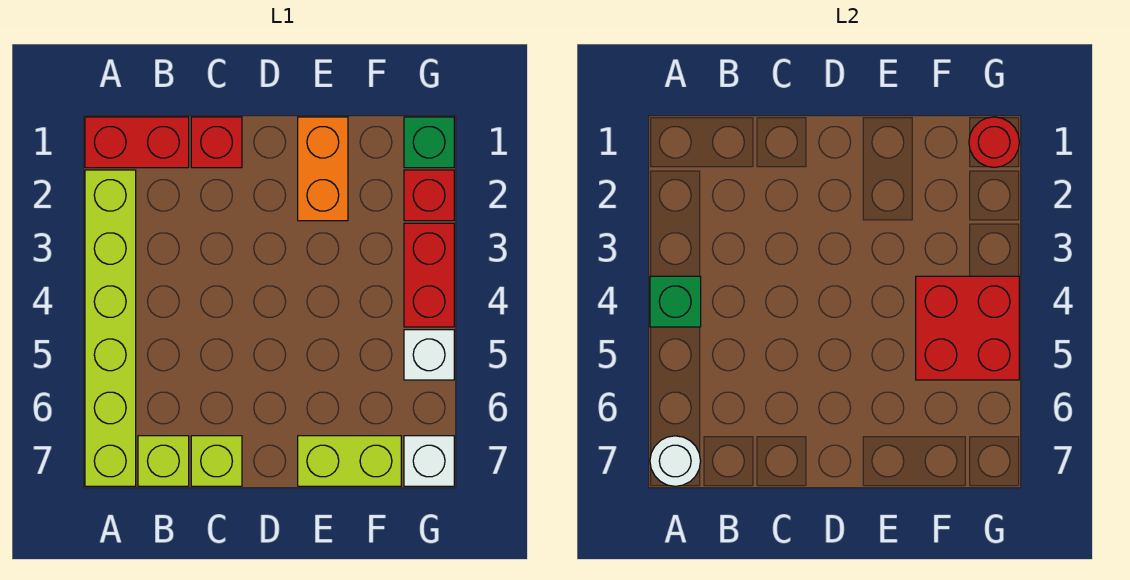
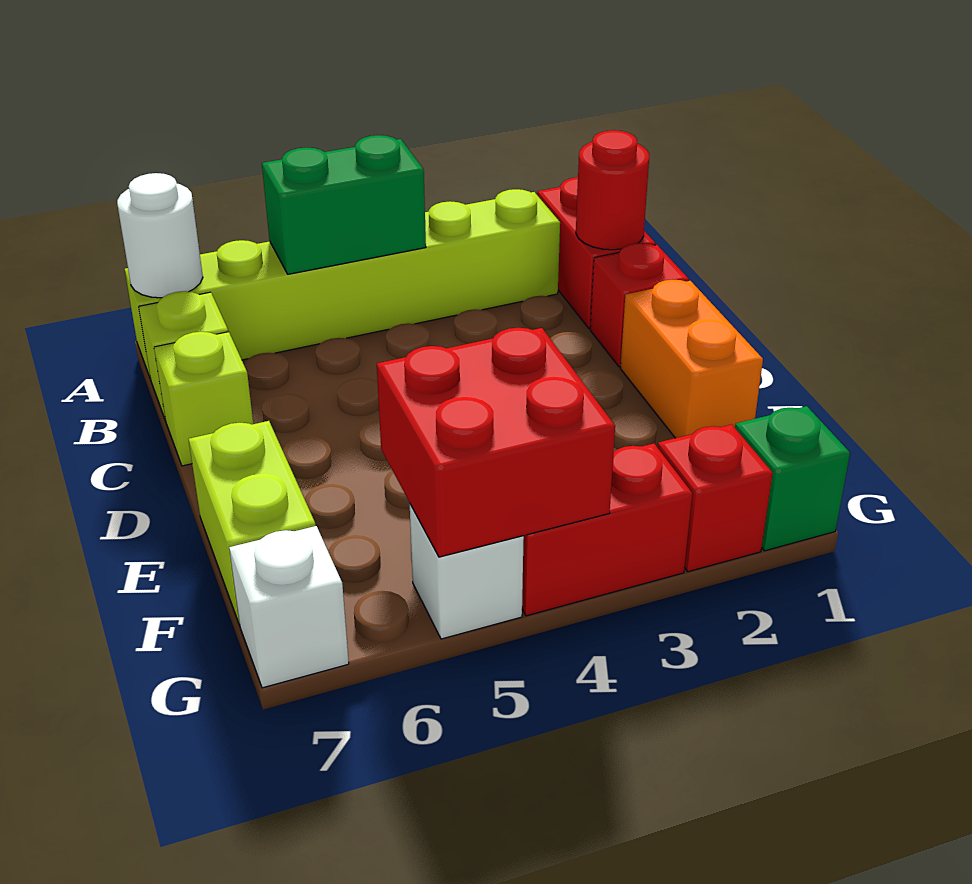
green brick A4 level 2 -> green brick A4:A5 level 2
orange brick E1:E2 level 1 -> orange brick D1:E1 level 1
red round brick G1 level 2 -> red round brick B1 level 2

